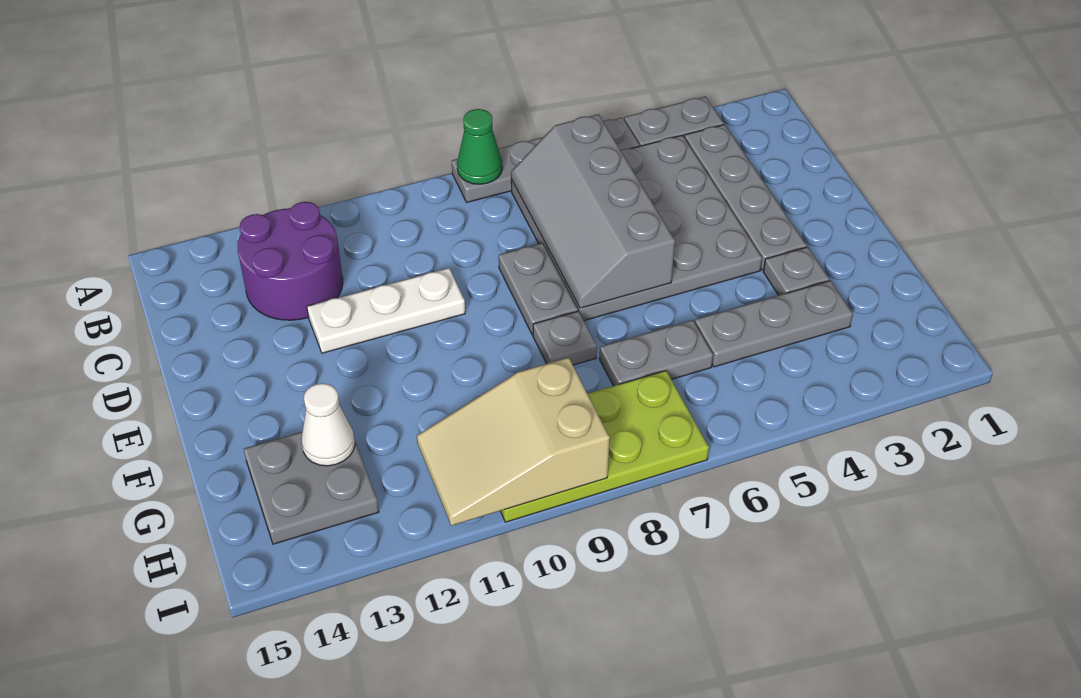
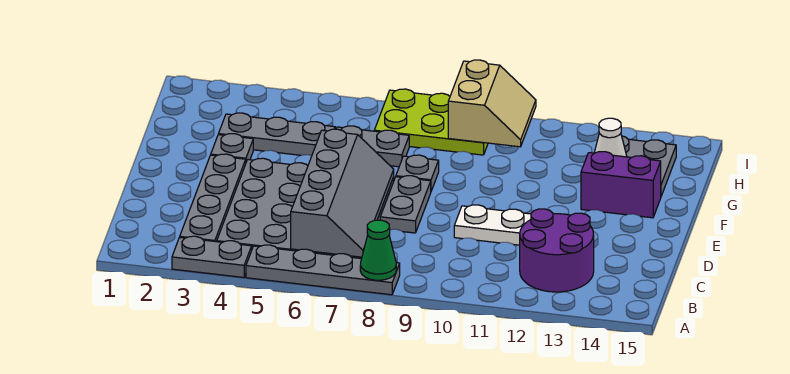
none -> purple brick F13:F14 level 1
lime plate H7:I10 level 1 -> lime plate H7:I9 level 1
tan slope H9:I11 level 2 top 9 -> tan slope H9:I10 level 2 top 9

